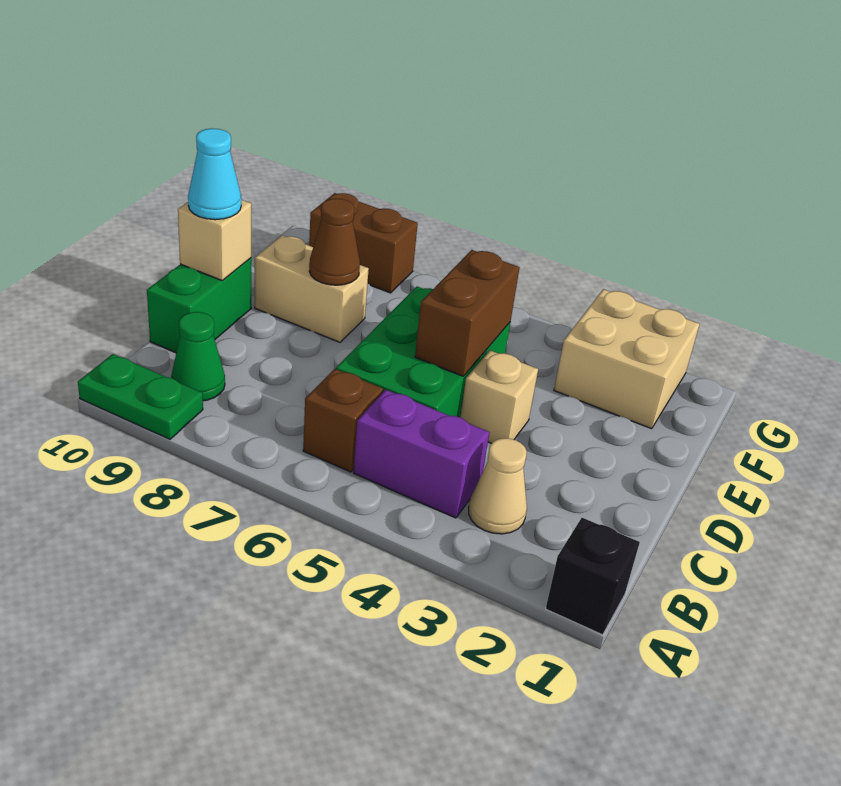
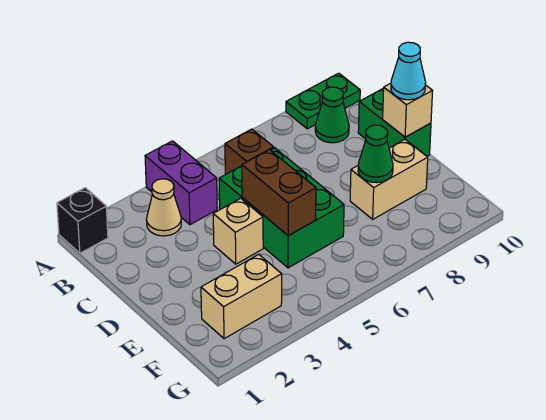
purple brick B4:B5 level 1 -> purple brick A4:B4 level 1
brown cone E8 level 2 -> green cone E8 level 2
tan brick F2:G3 level 1 -> tan brick F2:F3 level 1
brown brick G8:G9 level 1 -> none

